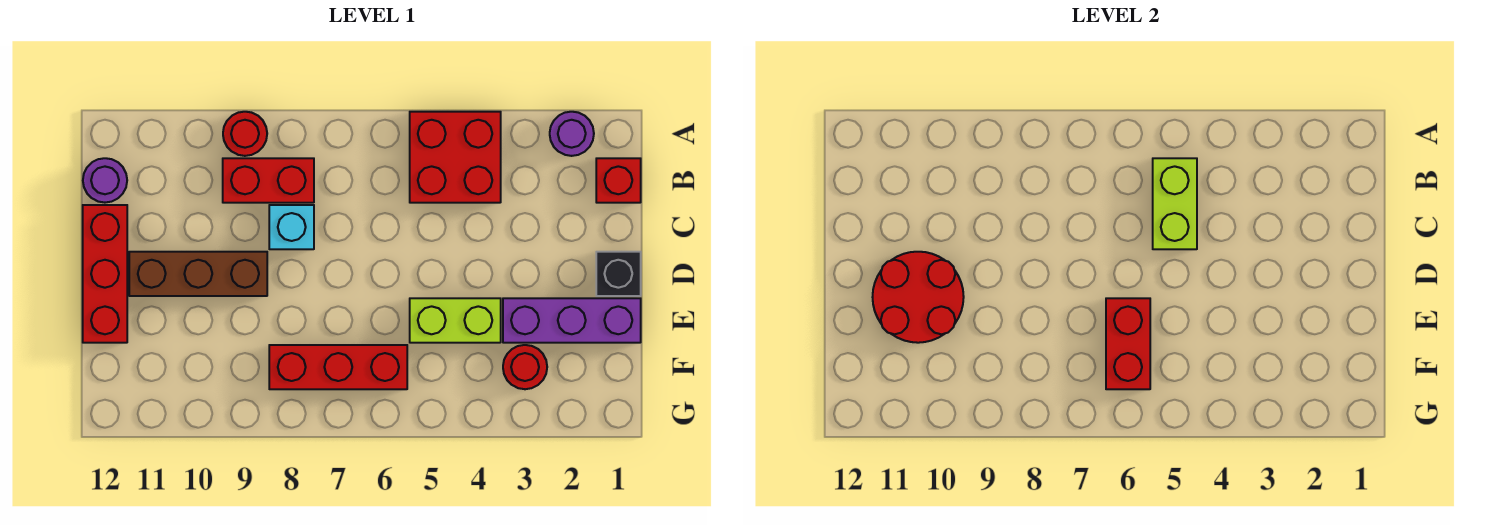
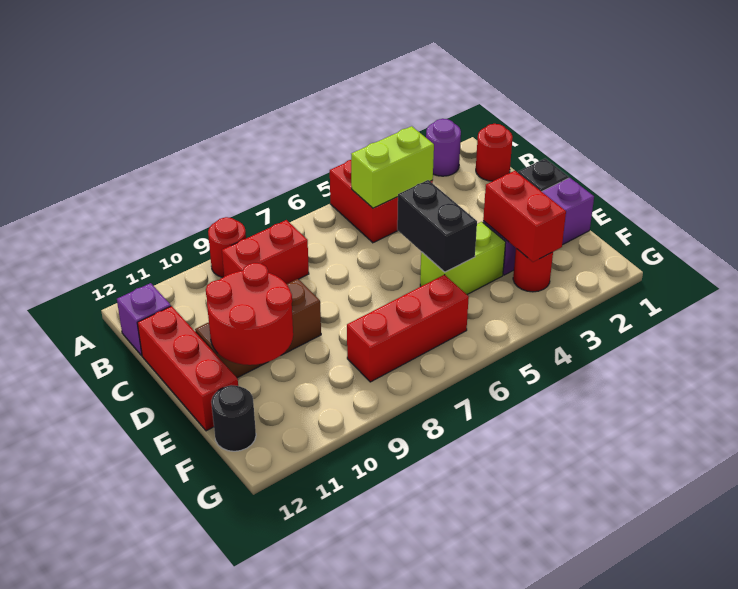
red brick B1 level 1 -> red round brick B1 level 1
lime brick B5:C5 level 2 -> lime brick B4:B5 level 2
purple round brick B12 level 1 -> purple brick B12 level 1
cyan brick C8 level 1 -> none
none -> black brick D5:E5 level 2
red brick E6:F6 level 2 -> red brick E3:F3 level 2
none -> black round brick F12 level 1

